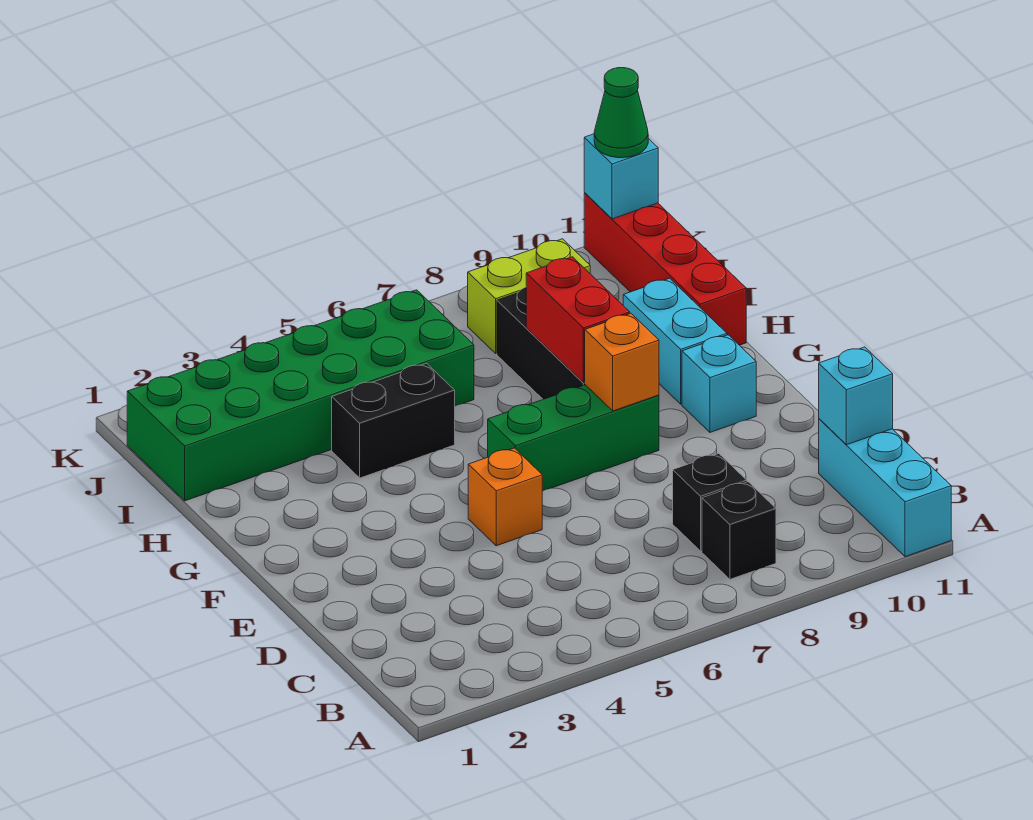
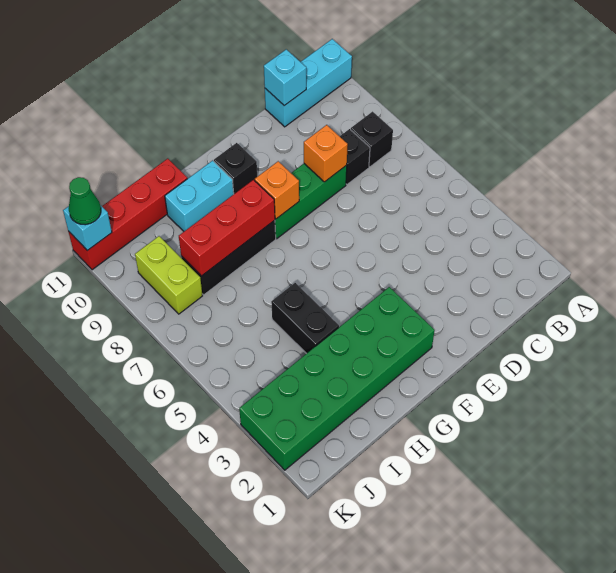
orange brick E5 level 1 -> orange brick D8 level 2
green brick F6:F8 level 1 -> green brick D8:F8 level 1
cyan brick F10 level 1 -> black brick F10 level 1
red brick G8:H8 level 2 -> red brick G8:I8 level 2
green brick I1:J6 level 1 -> green brick F2:K3 level 1

